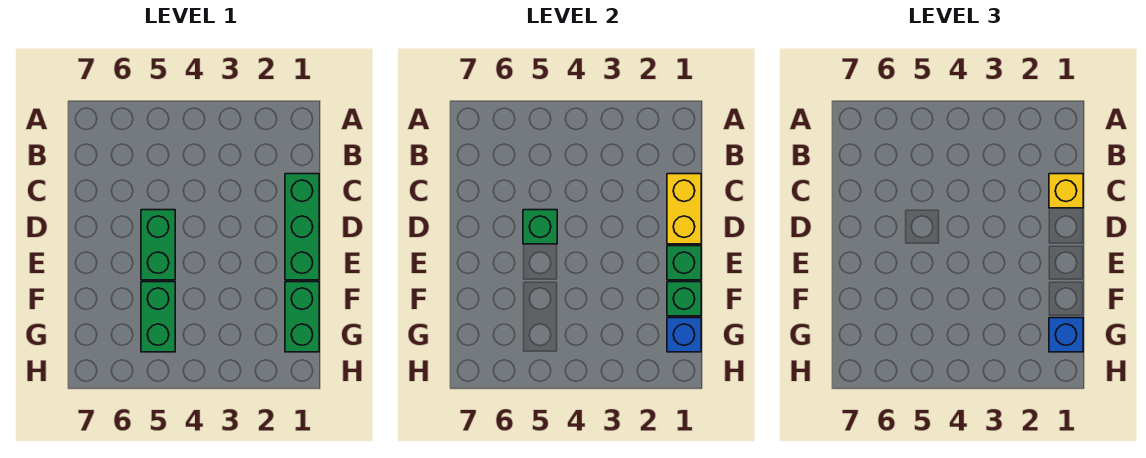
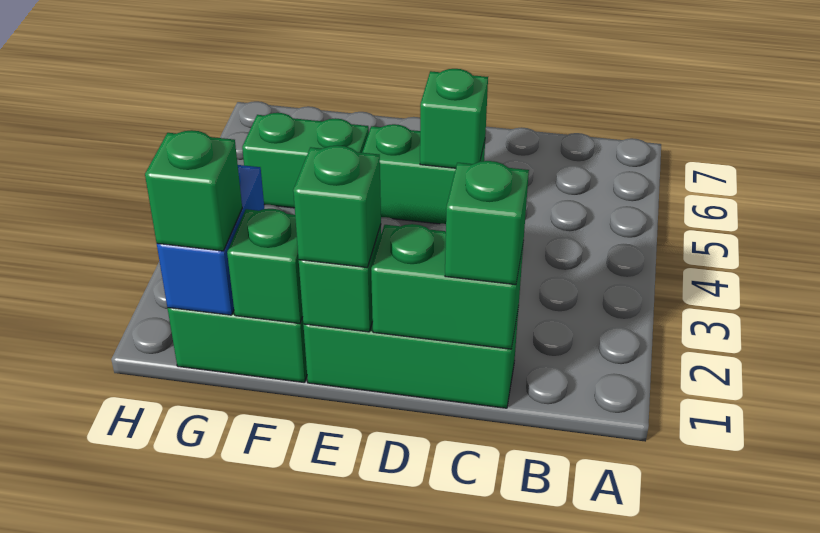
yellow brick C1:D1 level 2 -> green brick C1:D1 level 2
yellow brick C1 level 3 -> green brick C1 level 3
none -> green brick E1 level 3
blue brick G1 level 2 -> blue brick G1:G2 level 2
blue brick G1 level 3 -> green brick G1 level 3

